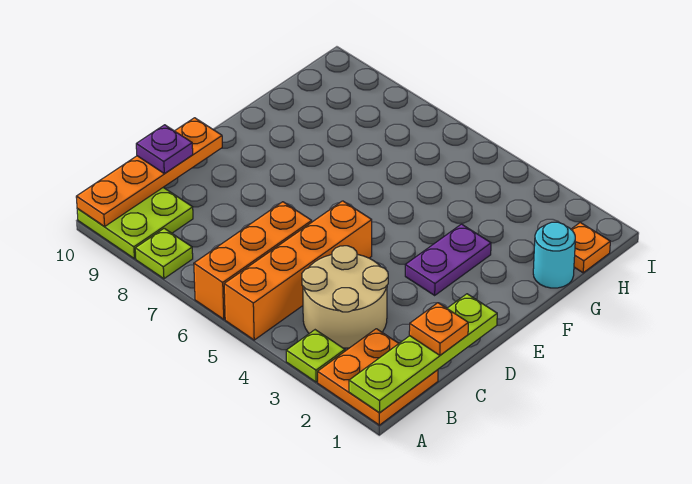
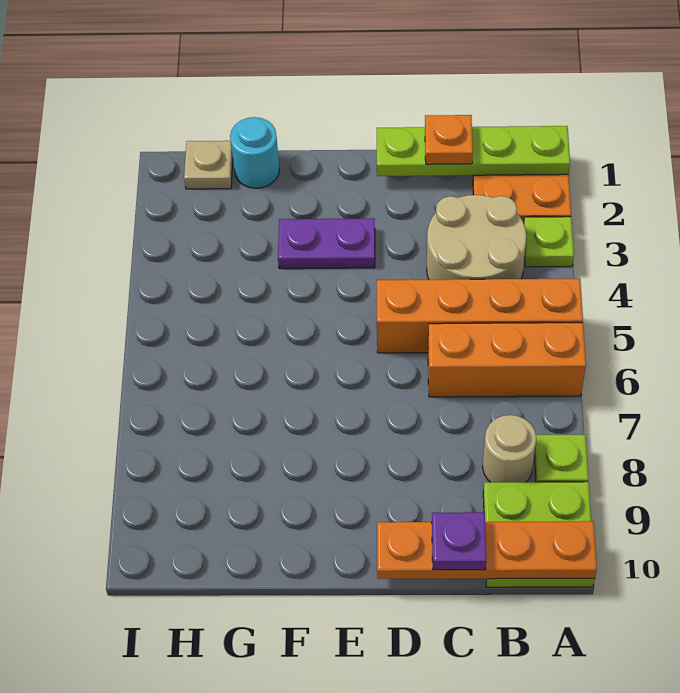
none -> tan round brick B8 level 1
orange plate H1 level 1 -> tan plate H1 level 1

